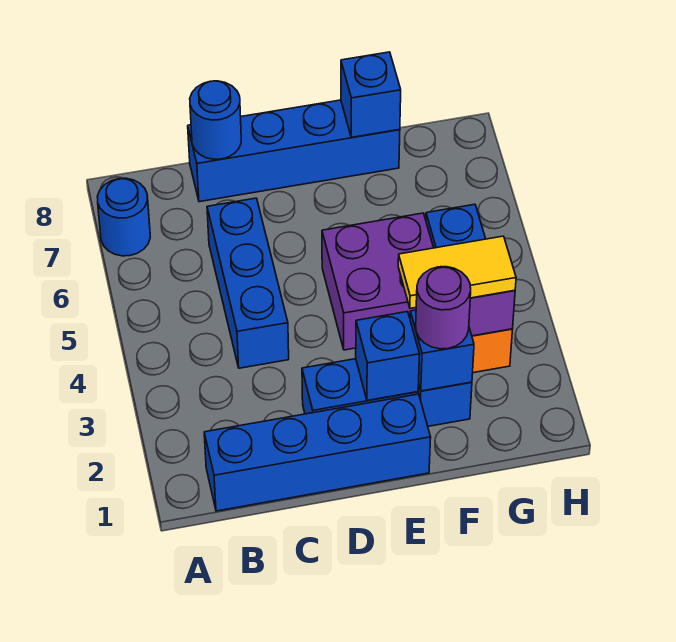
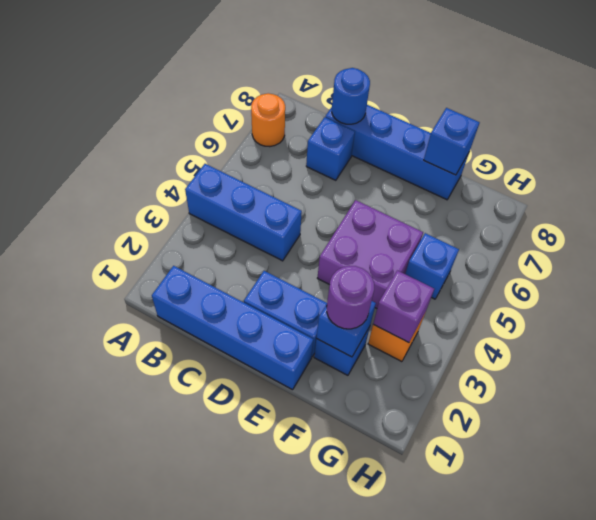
blue round brick A7 level 1 -> orange round brick A7 level 1
blue brick C4:C6 level 1 -> blue brick A4:C4 level 1
blue brick E2 level 2 -> blue brick C7 level 1
yellow tile F3:G3 level 3 -> none

